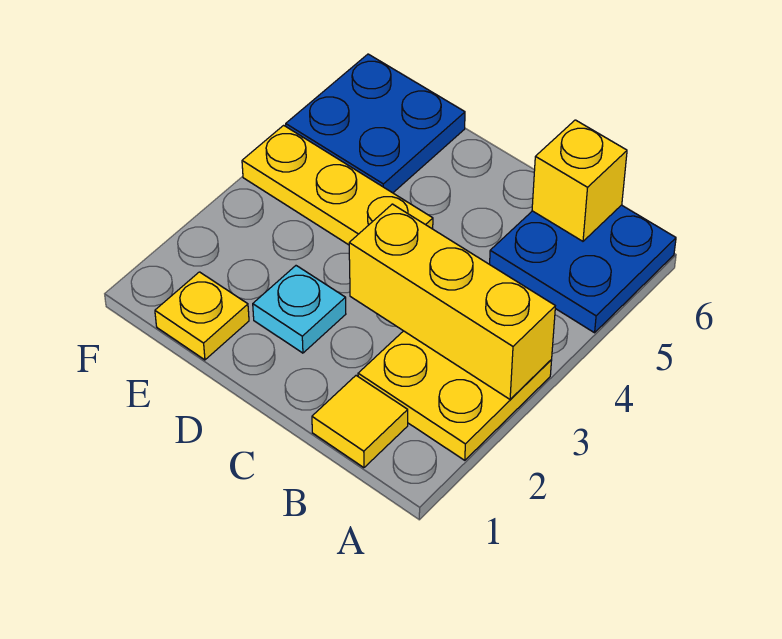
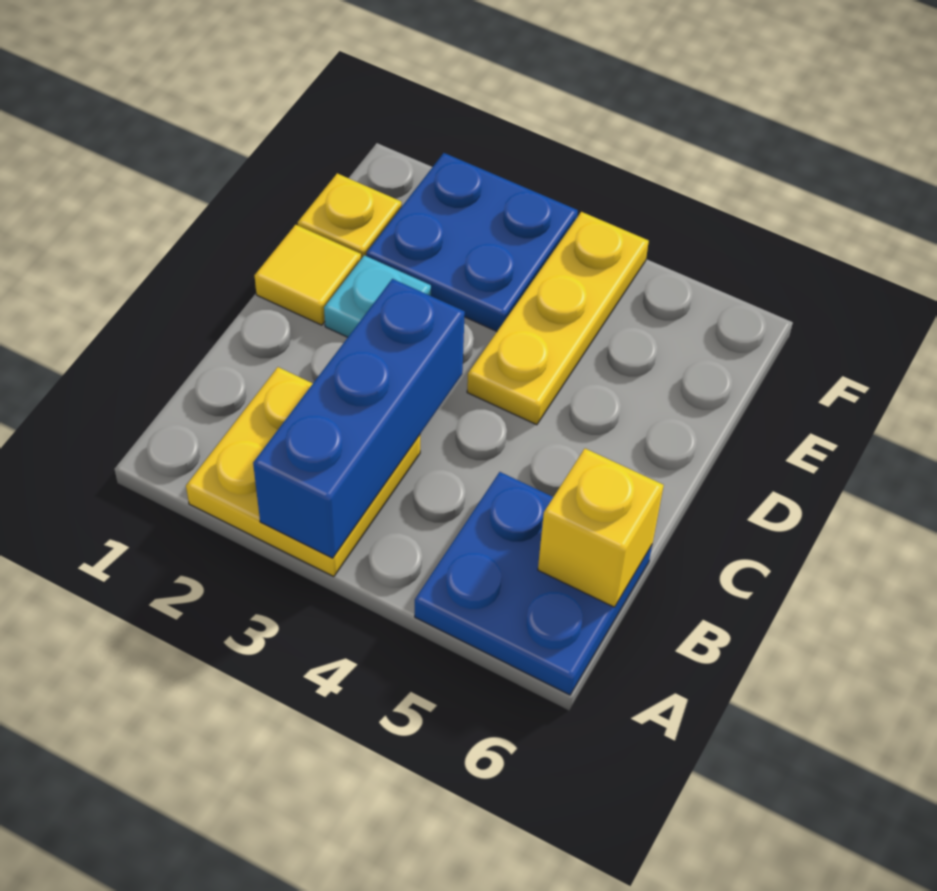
yellow brick A3:C3 level 2 -> blue brick A3:C3 level 2
yellow tile B1 level 1 -> yellow tile D1 level 1
blue plate E5:F6 level 1 -> blue plate E2:F3 level 1

